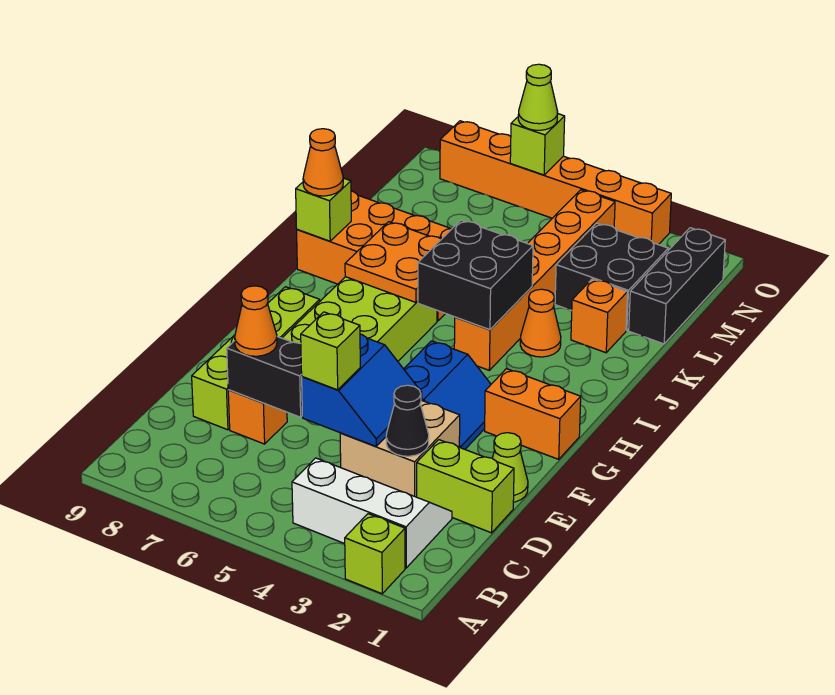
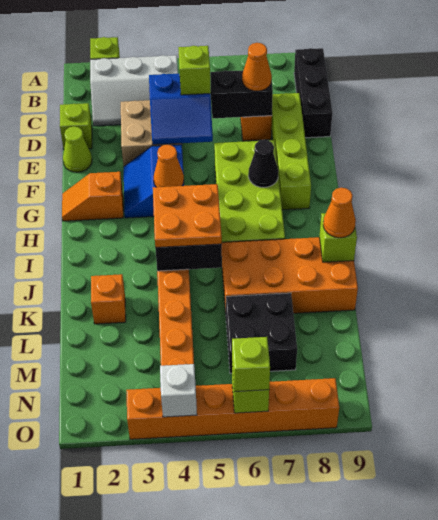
lime brick D1:D2 level 1 -> lime brick D1 level 1
black cone D3 level 2 -> black cone G7 level 2
blue slope D4:E5 level 2 top 5 -> blue slope D4:E5 level 2 top D
orange brick G1:G2 level 1 -> orange slope G1:G2 level 1 top 2
orange plate I6:J7 level 2 -> orange plate I4:J5 level 3
orange cone J3 level 1 -> orange cone G4 level 2
black brick L1:N1 level 1 -> black brick B9:D9 level 1
black brick L2:M3 level 1 -> black brick L6:M7 level 1
none -> white brick O4 level 2
lime cone O6 level 3 -> lime brick O6 level 3

